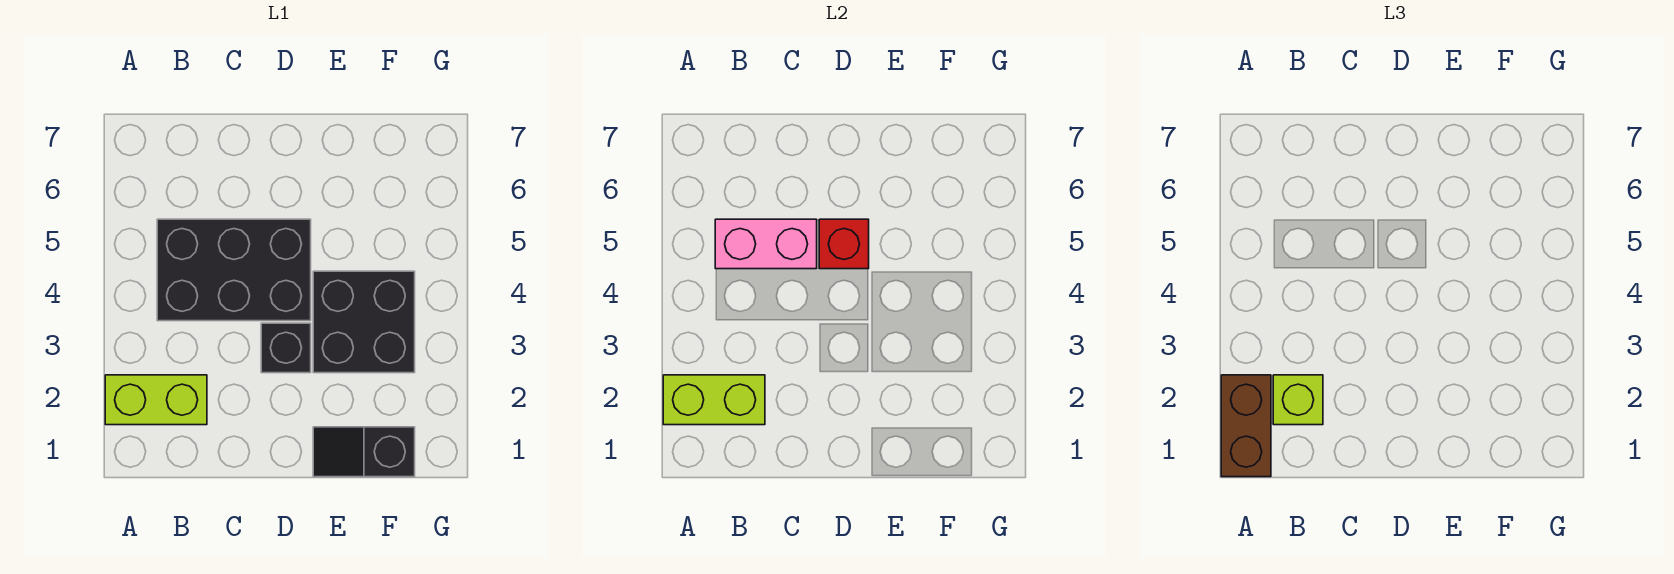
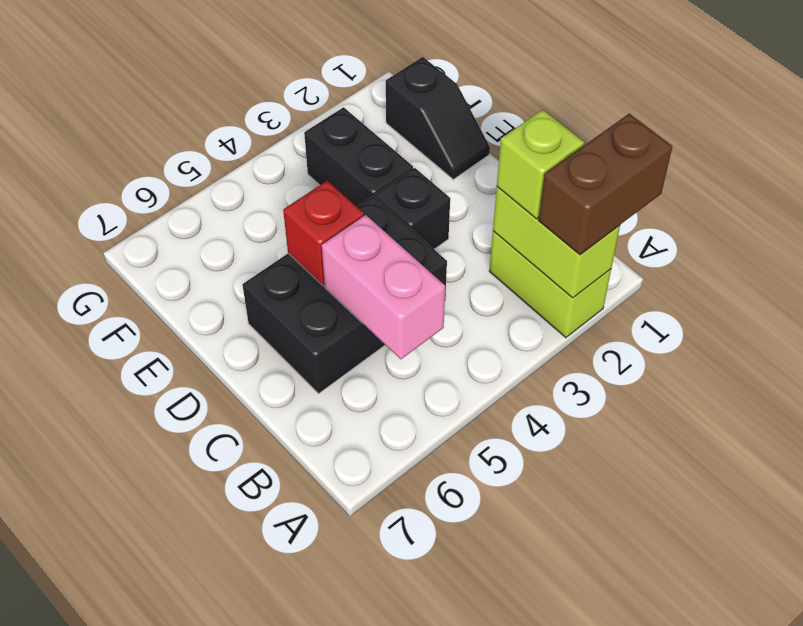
black brick B4:D5 level 1 -> black brick C4:D6 level 1
black brick E3:F4 level 1 -> black brick E3:F3 level 1

